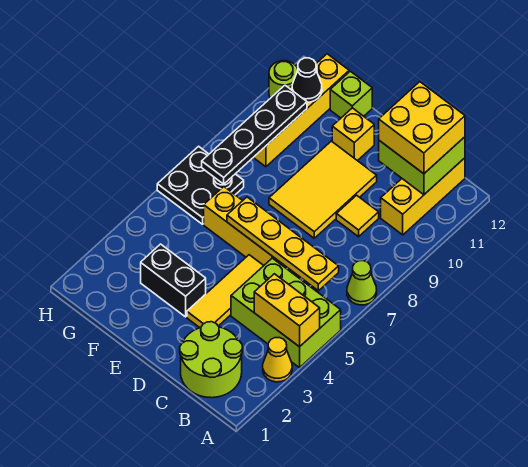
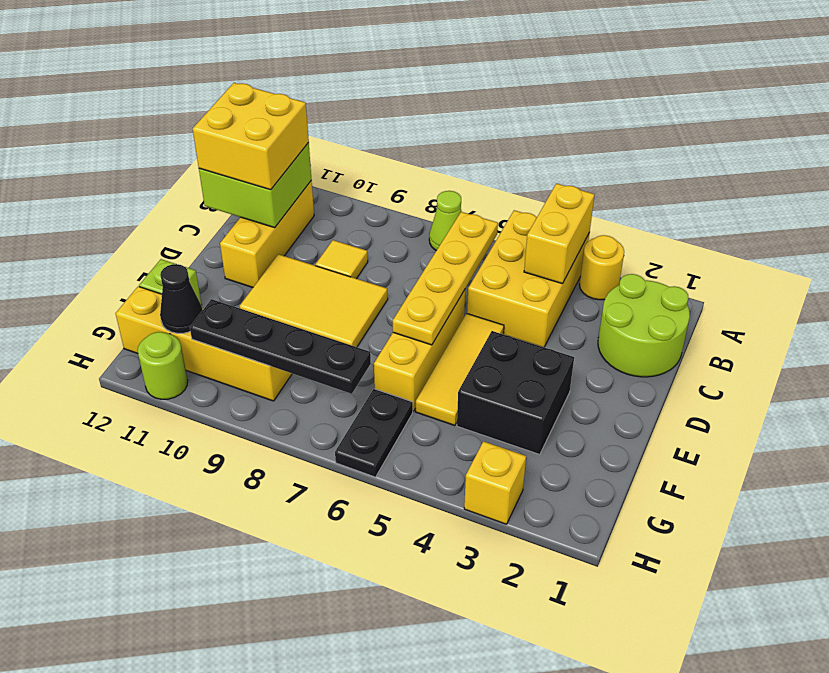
yellow cone A3 level 1 -> yellow round brick A3 level 1
lime brick A4:C5 level 1 -> yellow brick A4:C5 level 1
yellow brick B10:B12 level 1 -> yellow brick B11:D11 level 1
yellow tile D3:D5 level 1 -> yellow tile D5:F5 level 1
black brick E3:F3 level 1 -> black brick E3:F4 level 1
yellow brick E11 level 1 -> yellow brick H3 level 1
black plate G6:H7 level 1 -> black plate G6:H6 level 1

